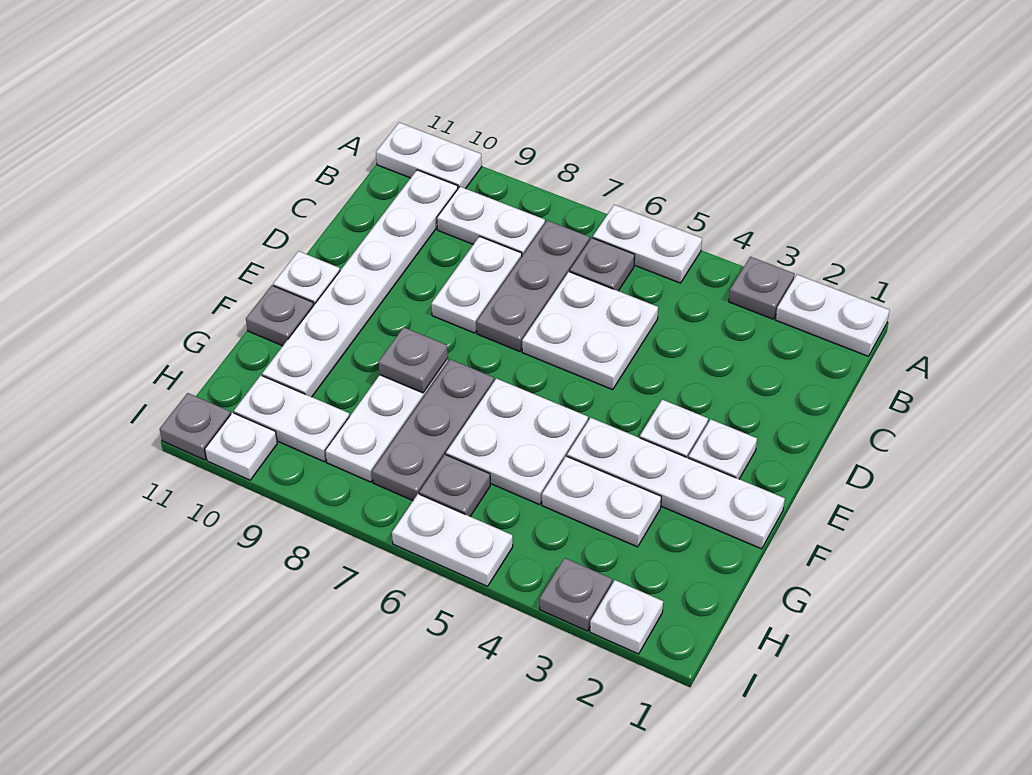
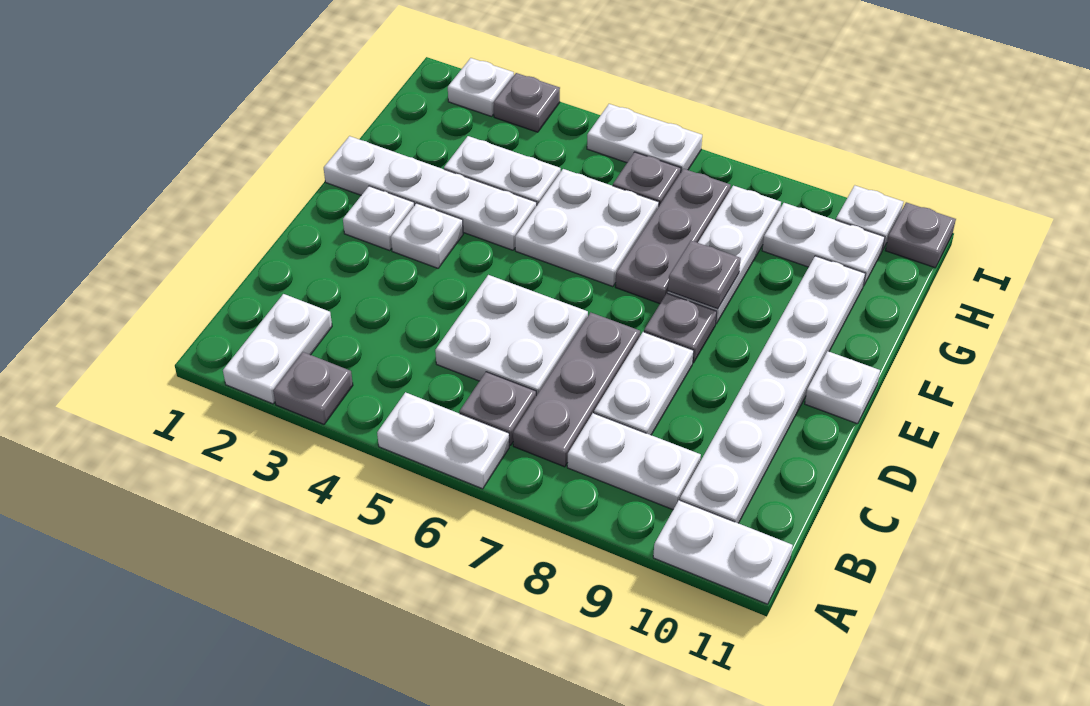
white plate A1:A2 level 1 -> white plate A2:B2 level 1
grey plate F11 level 1 -> grey plate E8 level 1

